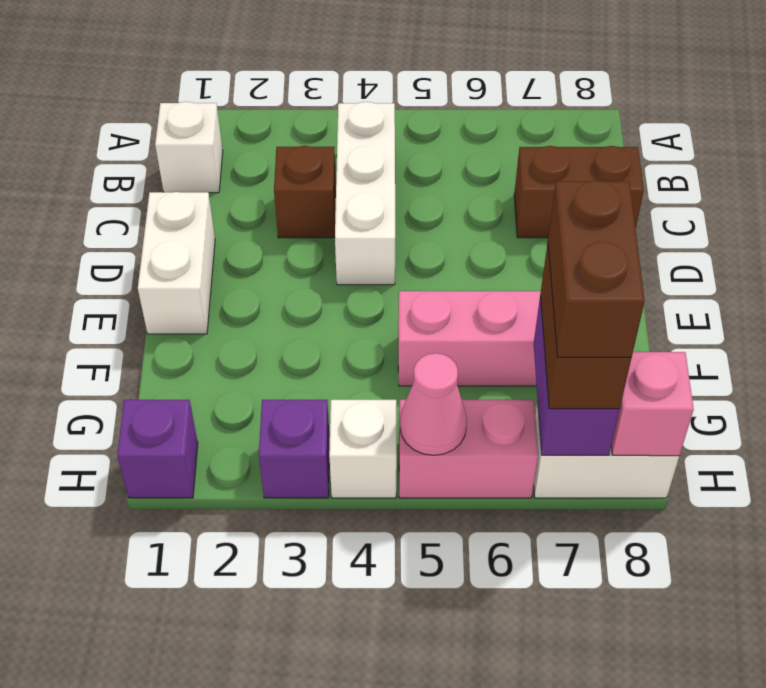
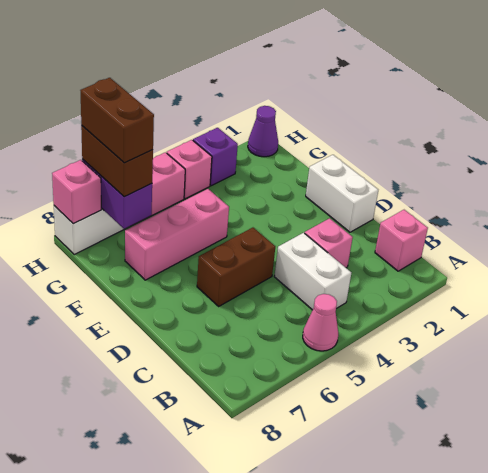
white brick B1 level 1 -> pink brick B1 level 1
white brick B4:D4 level 1 -> white brick B4:C4 level 1
brown brick C3 level 1 -> pink brick C3 level 1
brown brick C7:C8 level 1 -> brown brick D5:D6 level 1
purple brick H1 level 1 -> purple cone H1 level 1
white brick H4 level 1 -> pink brick H4 level 1
pink cone H5 level 2 -> pink cone A5 level 1

